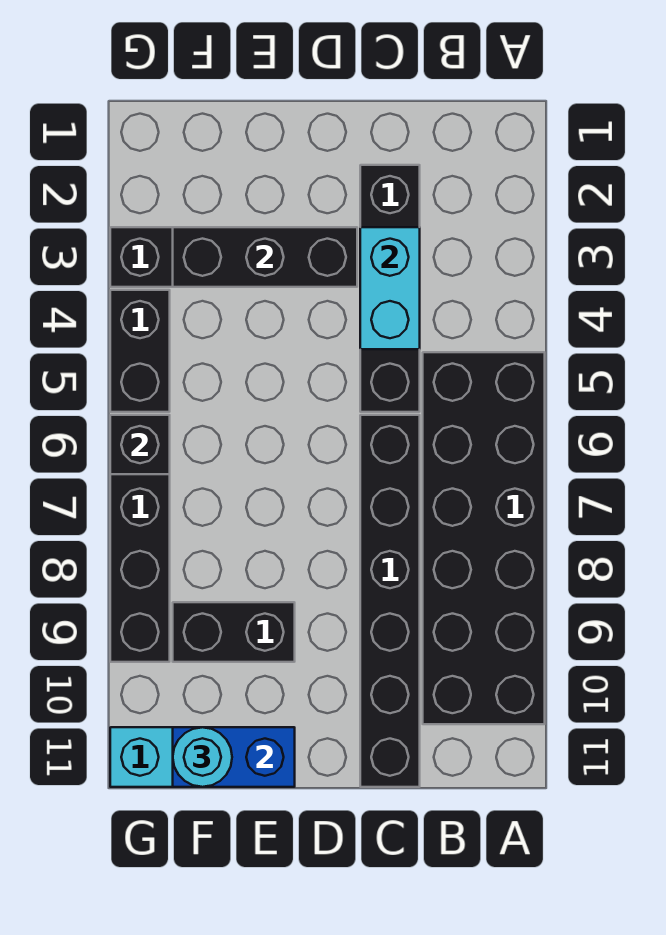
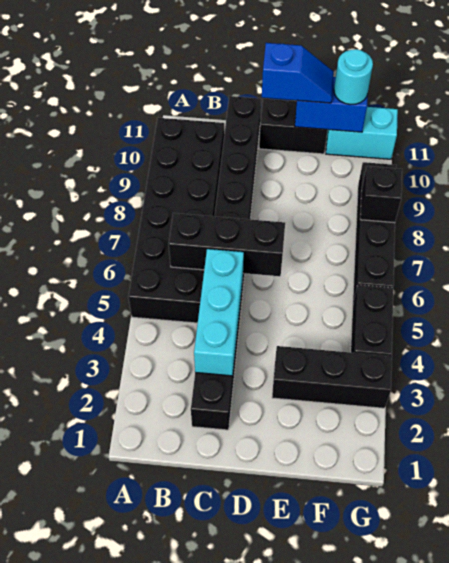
cyan brick C3:C4 level 2 -> cyan brick C3:C5 level 2
black brick D3:F3 level 2 -> black brick B6:D6 level 2
none -> blue slope D11:E11 level 3 top D
black brick E9:F9 level 1 -> black brick D11:E11 level 1
black brick G6 level 2 -> black brick G8 level 2

